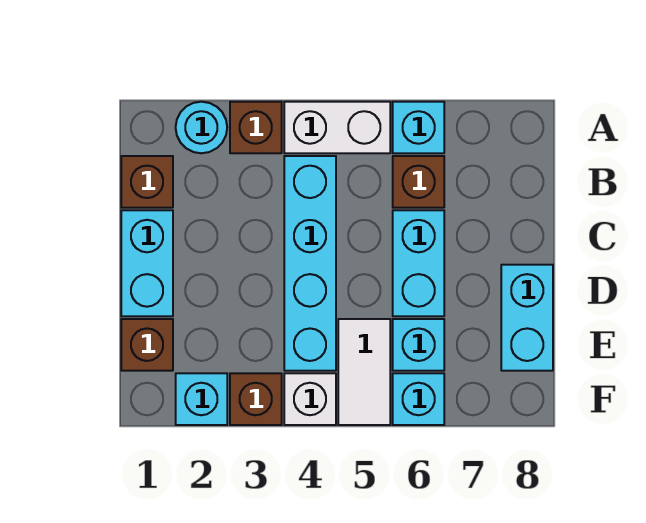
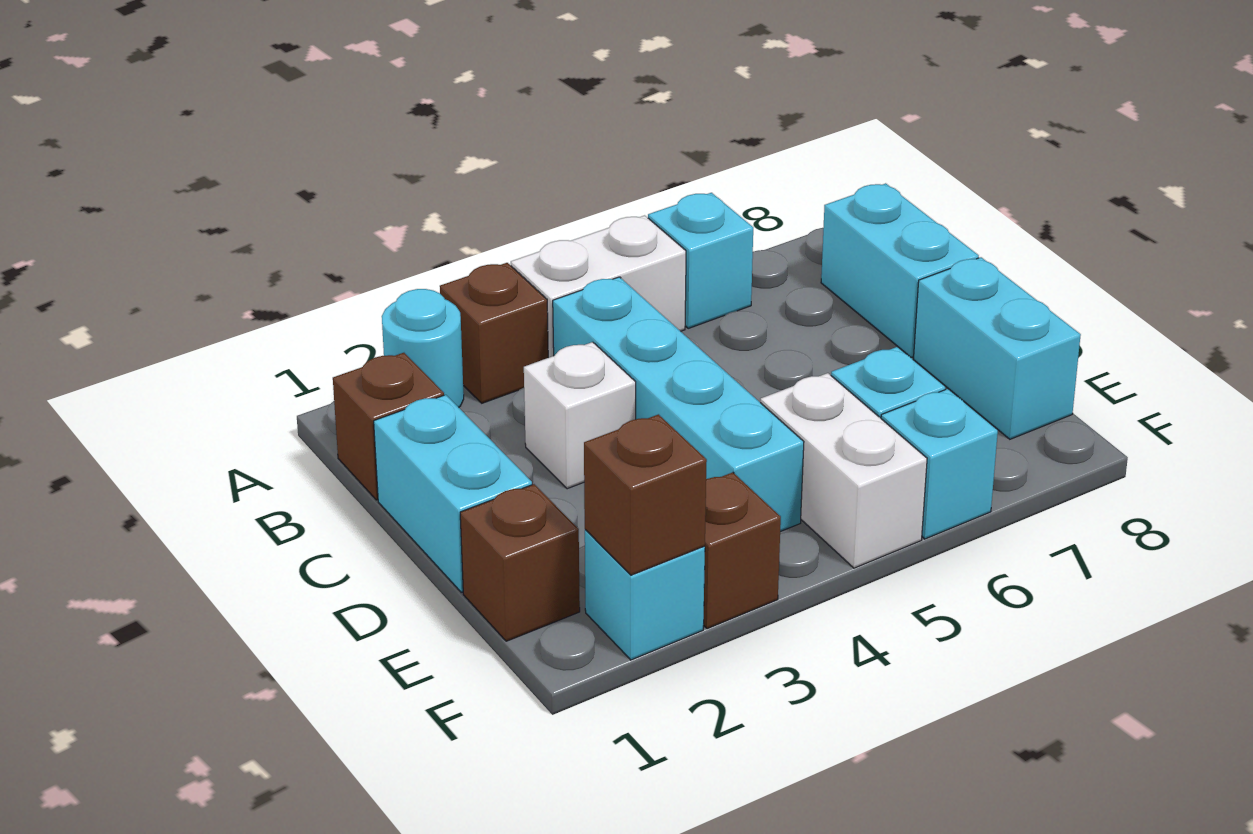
brown brick B6 level 1 -> brown brick F2 level 2
cyan brick C6:D6 level 1 -> cyan brick B8:C8 level 1
white tile E5:F5 level 1 -> white brick E5:F5 level 1
white brick F4 level 1 -> white brick C3 level 1

